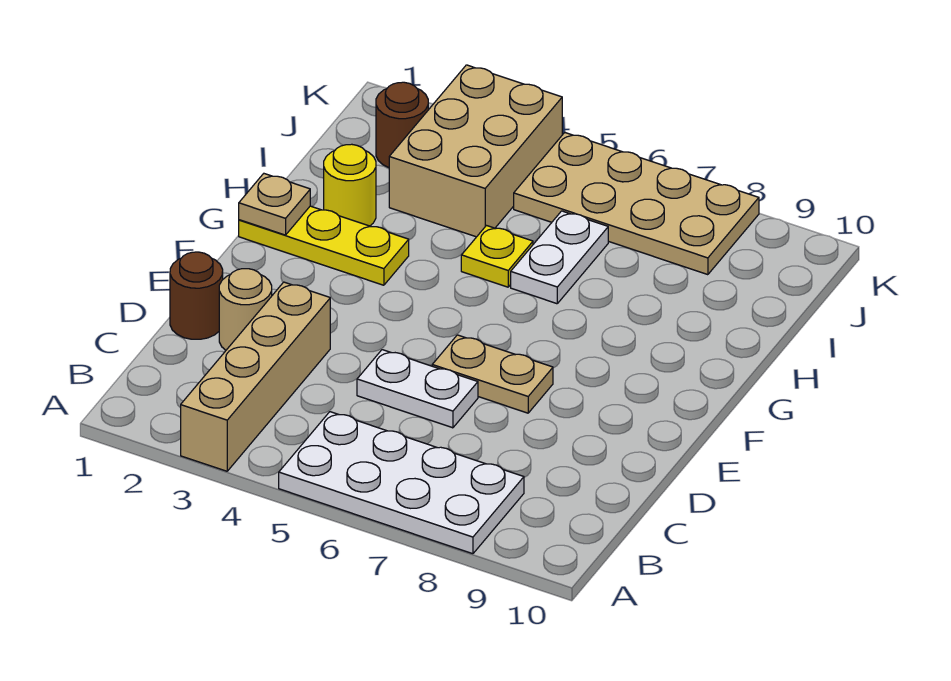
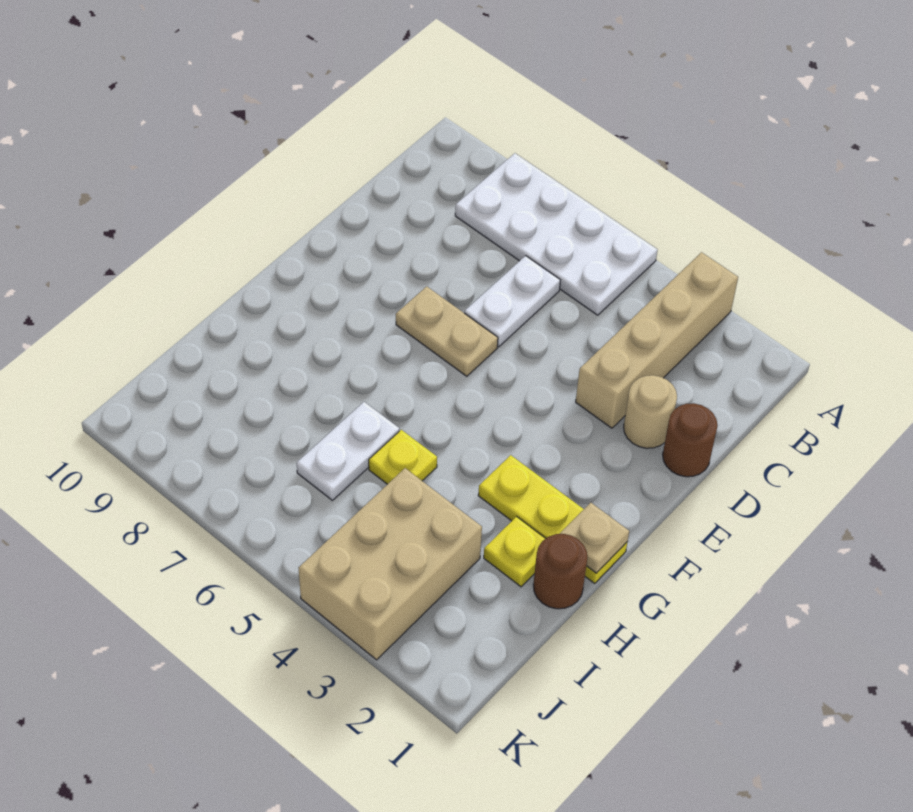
white plate D5:D6 level 1 -> white plate C6:D6 level 1
yellow round brick H2 level 1 -> yellow plate H2 level 1
brown round brick J2 level 1 -> brown round brick H1 level 1
tan plate J5:K8 level 1 -> none

